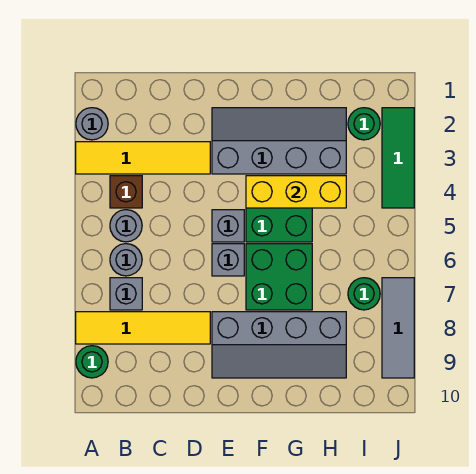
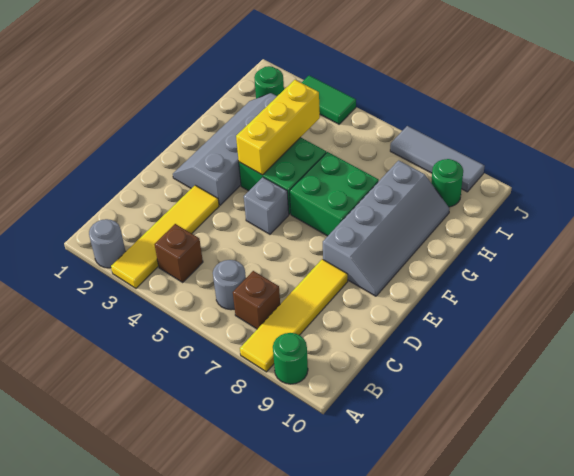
grey round brick B5 level 1 -> none
grey brick B7 level 1 -> brown brick B7 level 1
grey brick E6 level 1 -> none
green round brick I7 level 1 -> green round brick I9 level 1
green tile J2:J4 level 1 -> green tile J3:J4 level 1

